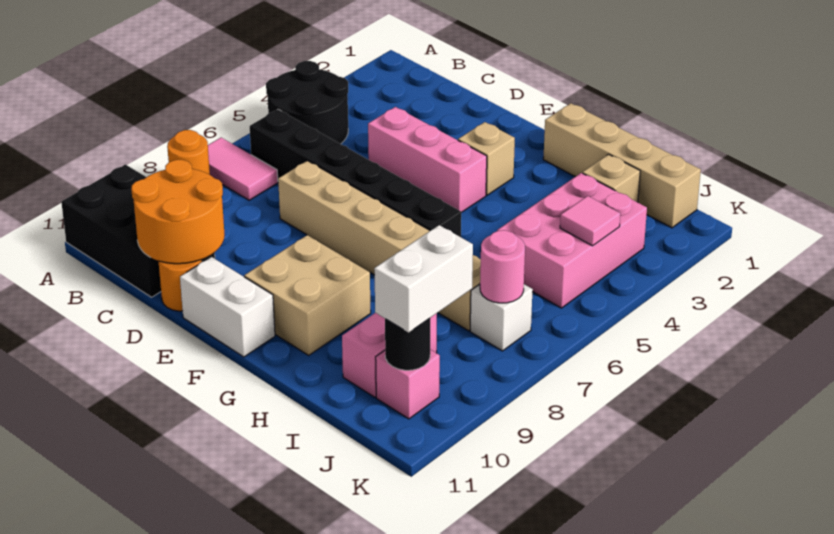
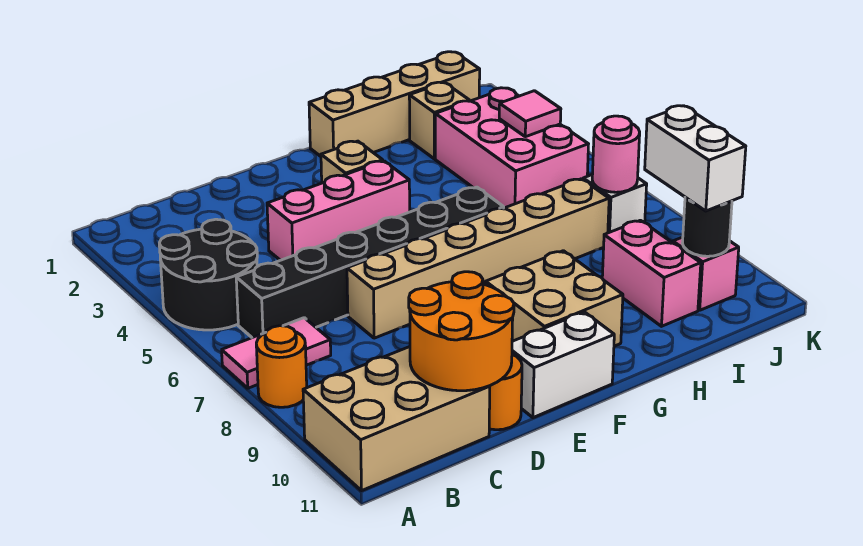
black brick A10:C11 level 1 -> tan brick A10:C11 level 1

